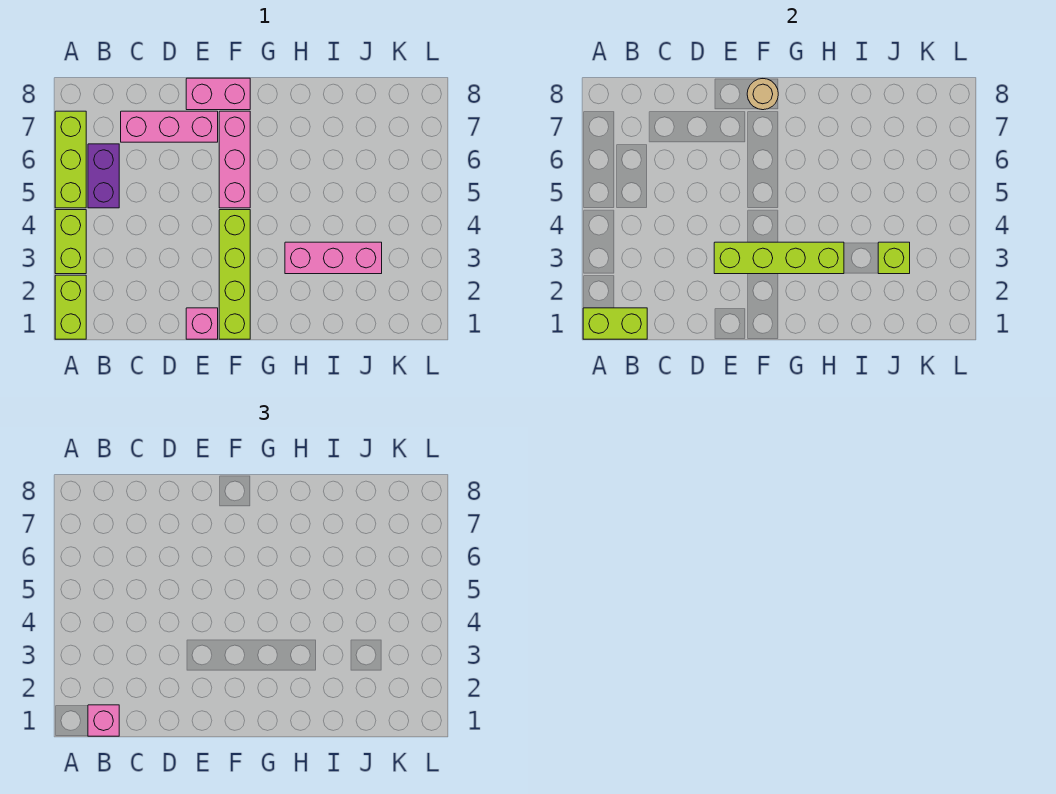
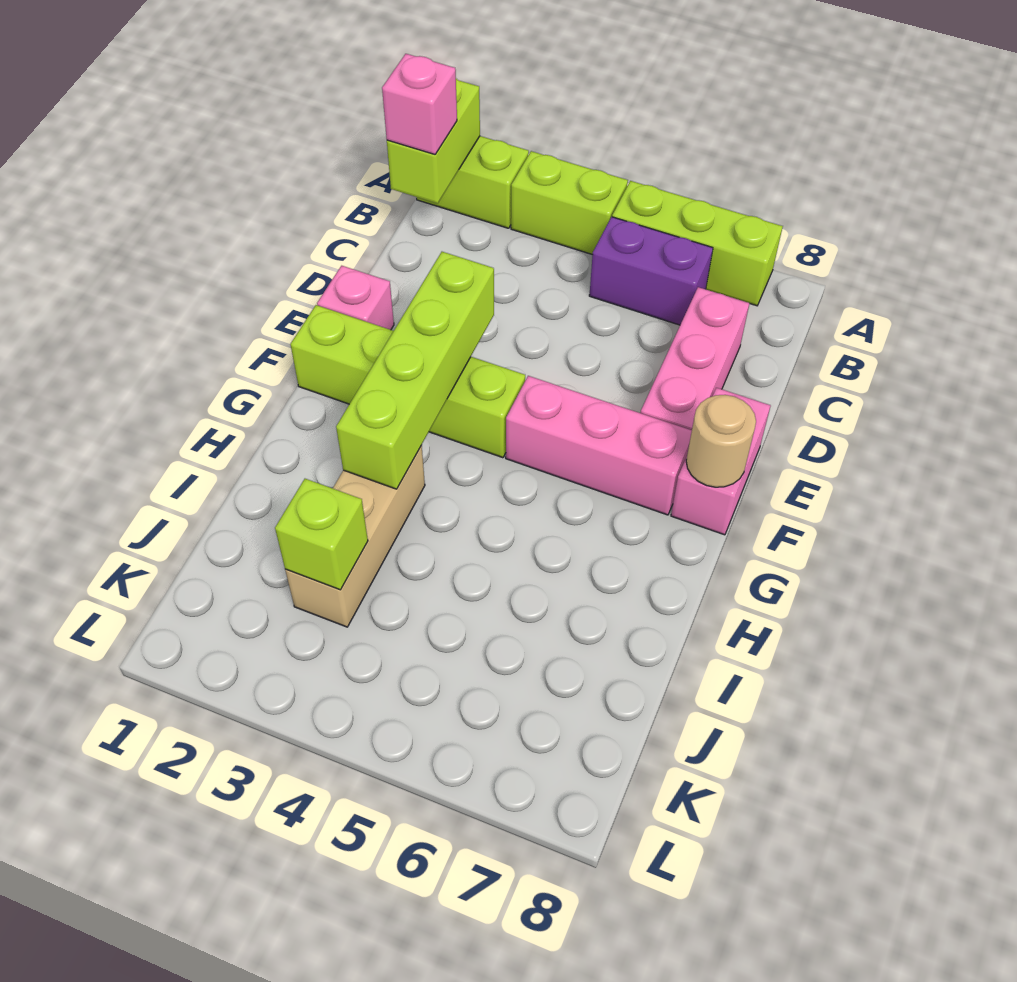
pink brick H3:J3 level 1 -> tan brick H3:J3 level 1

